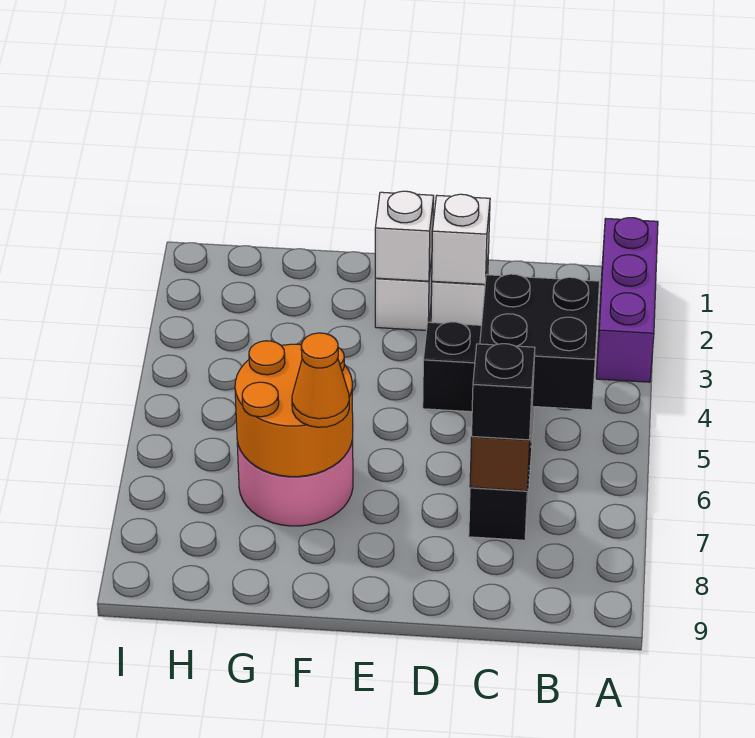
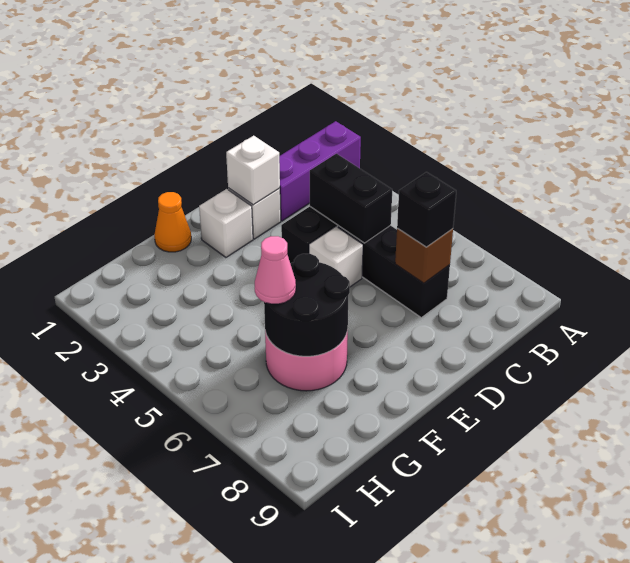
purple brick A1:A3 level 1 -> purple brick A2:C2 level 1
black brick B4:C5 level 2 -> black brick C4:C5 level 2
white brick E2 level 2 -> white brick D5 level 1
orange round brick F6:G7 level 2 -> black round brick F6:G7 level 2
orange cone F7 level 3 -> orange cone F1 level 1
none -> pink cone G6 level 3

